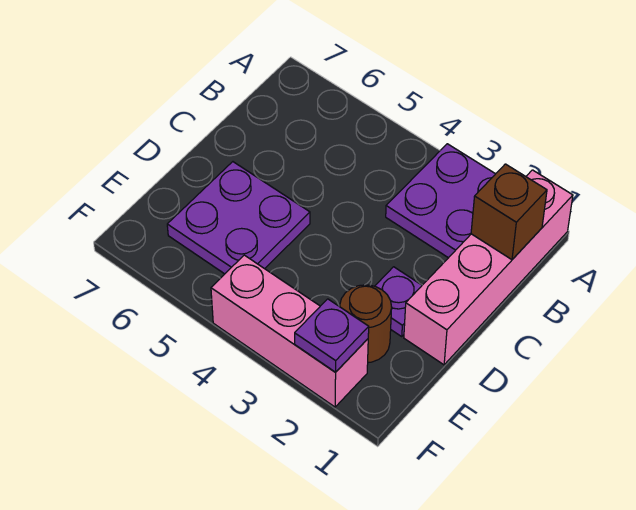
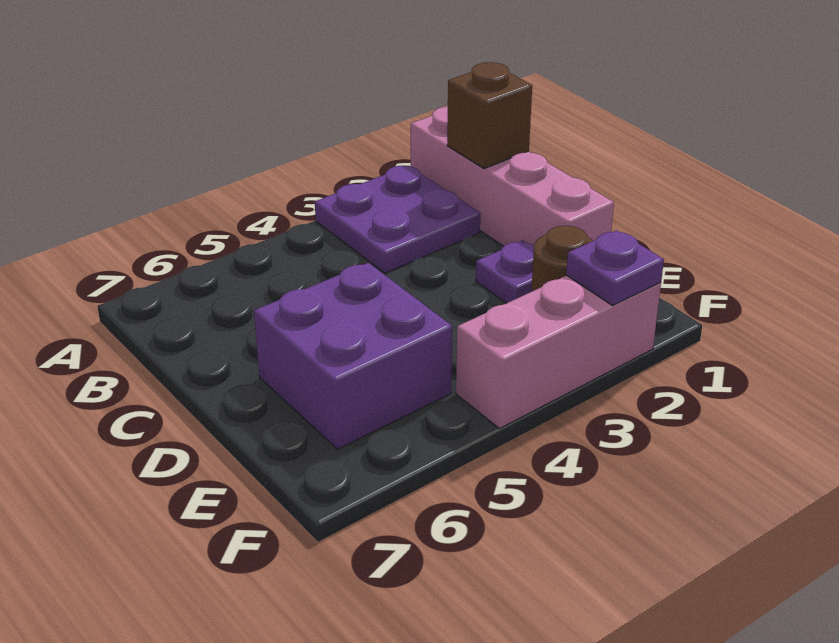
purple plate D5:E6 level 1 -> purple brick D5:E6 level 1

